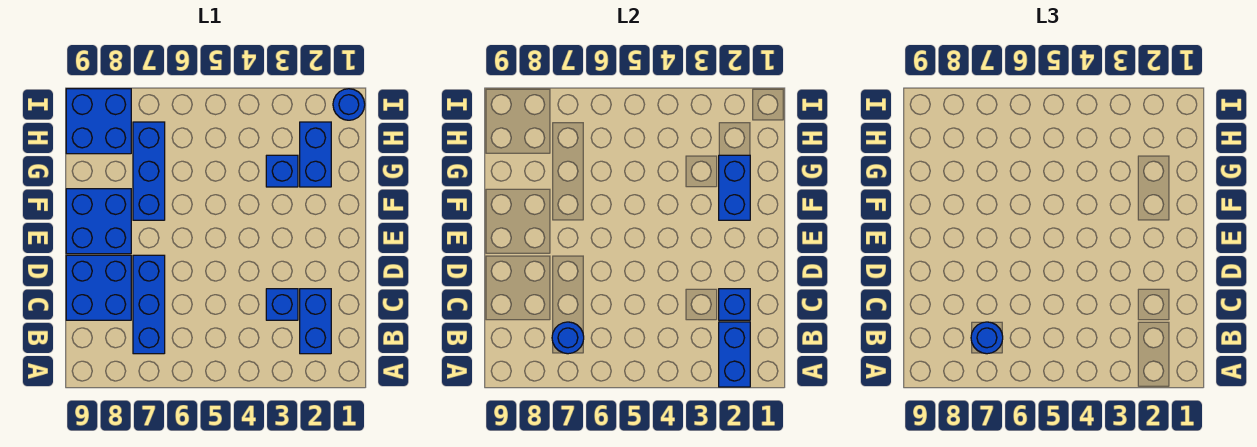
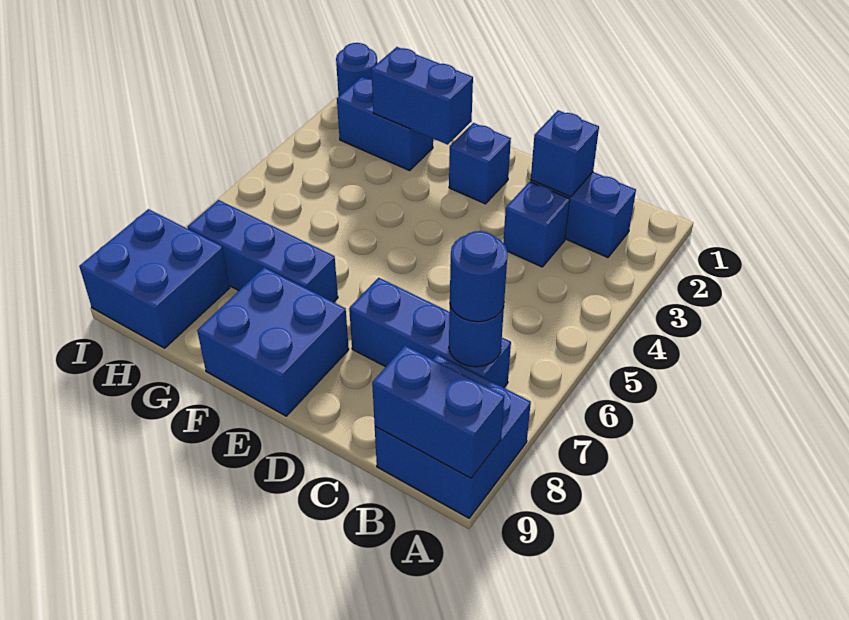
blue brick A2:B2 level 2 -> blue brick A9:B9 level 2
blue brick C8:D9 level 1 -> blue brick A8:B9 level 1
blue brick G3 level 1 -> blue brick E2 level 1

